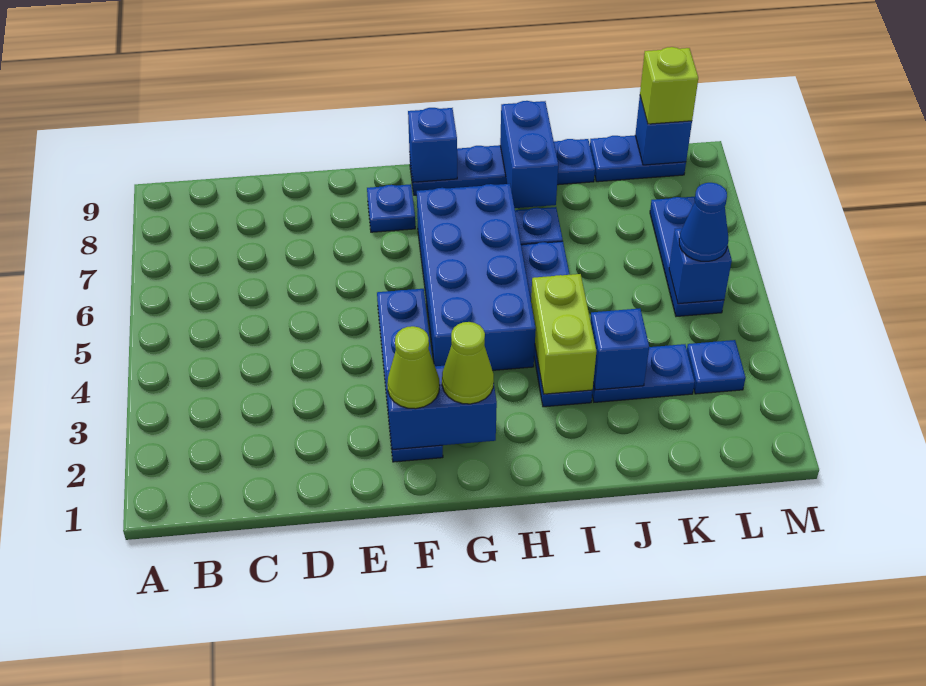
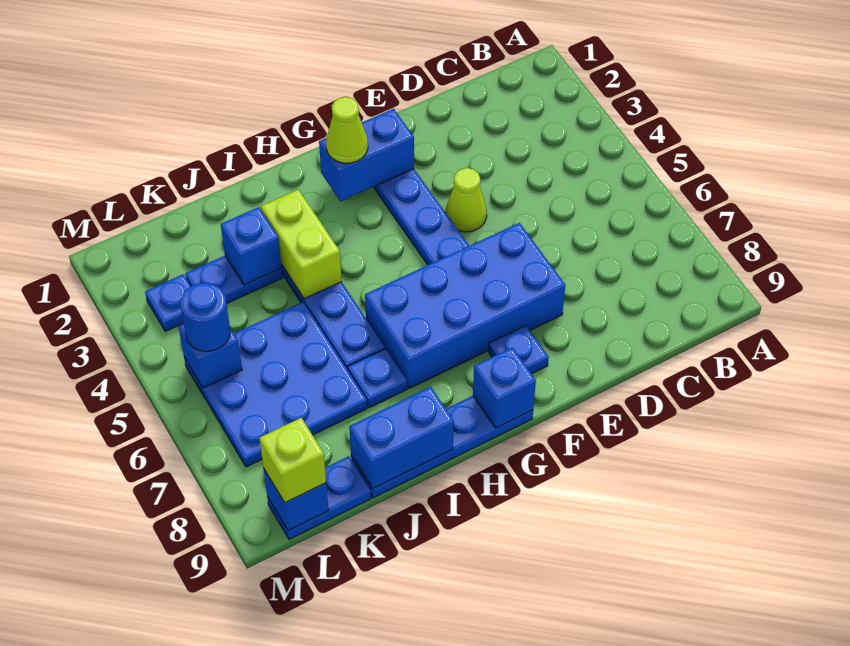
lime cone F2 level 3 -> lime cone E4 level 1
blue brick G4:H7 level 1 -> blue brick E6:H7 level 1
blue brick I8:I9 level 2 -> blue brick I9:J9 level 2
blue plate L5:L7 level 1 -> blue plate J5:L7 level 1
blue cone L5 level 3 -> blue round brick L5 level 3

